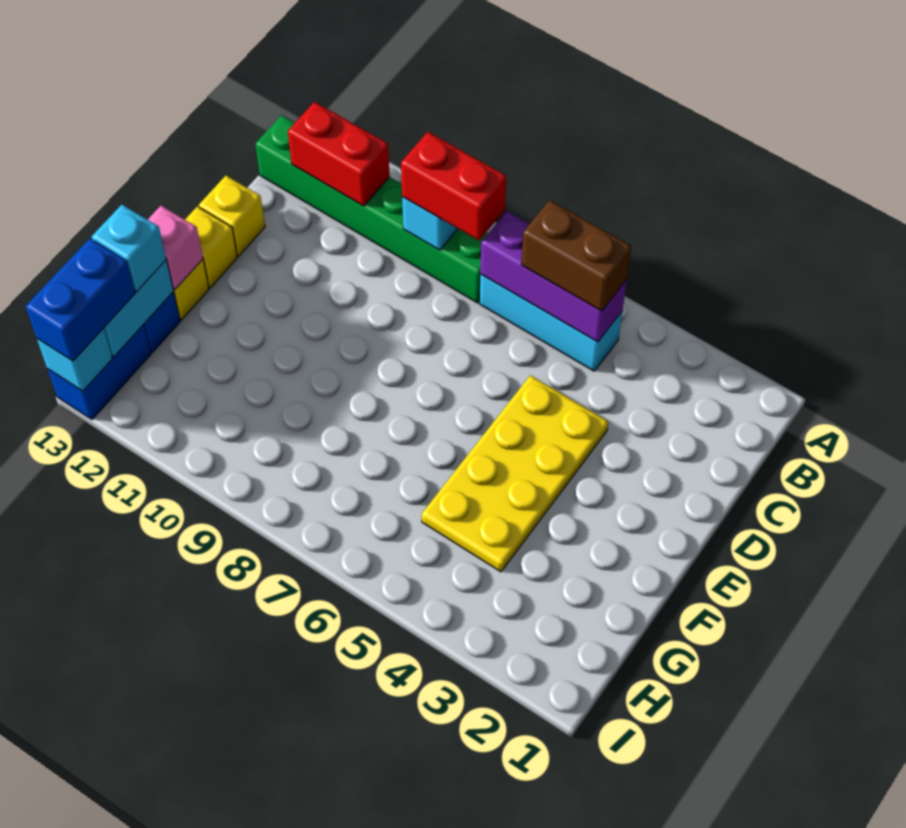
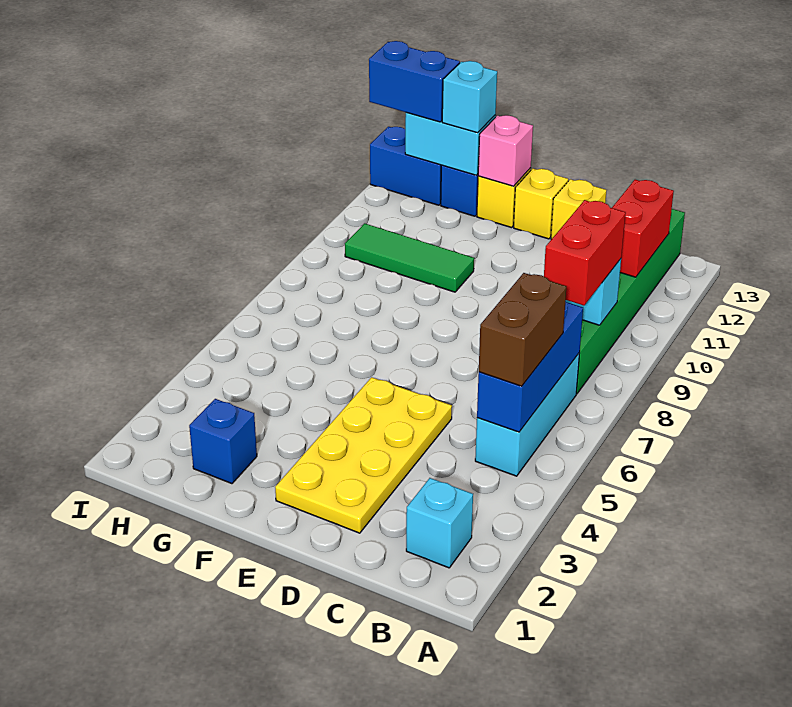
purple brick B5:B7 level 2 -> blue brick B5:B7 level 2
yellow plate D4:G5 level 1 -> yellow plate D2:E5 level 1
none -> green tile F10:H10 level 1
none -> blue brick G2 level 1
cyan brick I13 level 2 -> cyan brick B2 level 1

